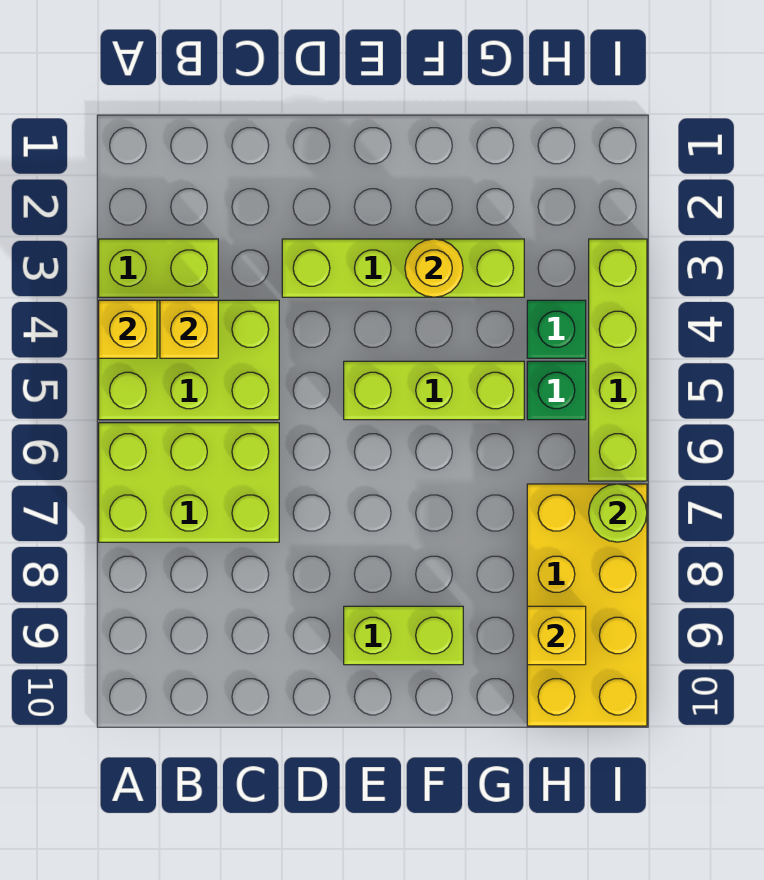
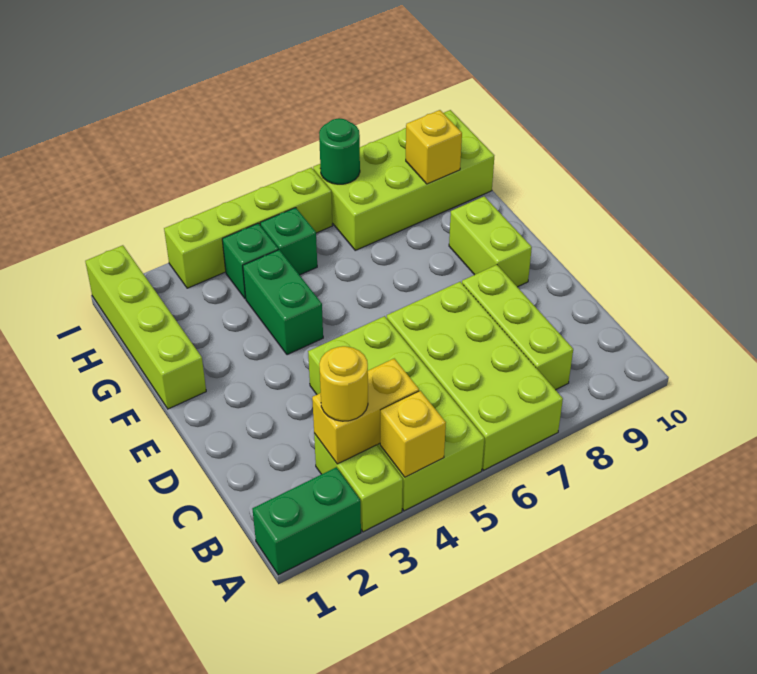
none -> green brick A1:A2 level 1
lime brick A4:C5 level 1 -> lime brick A4:D5 level 1
lime brick A6:C7 level 1 -> lime brick A6:D7 level 1
yellow brick B4 level 2 -> yellow brick B3:B4 level 2
lime brick D3:G3 level 1 -> lime brick F1:I1 level 1
lime brick E5:G5 level 1 -> lime brick B8:D8 level 1
yellow round brick F3 level 2 -> yellow round brick B3 level 3
none -> green brick F4:G4 level 1
yellow brick H7:I10 level 1 -> lime brick H7:I10 level 1
lime round brick I7 level 2 -> green round brick I7 level 2

